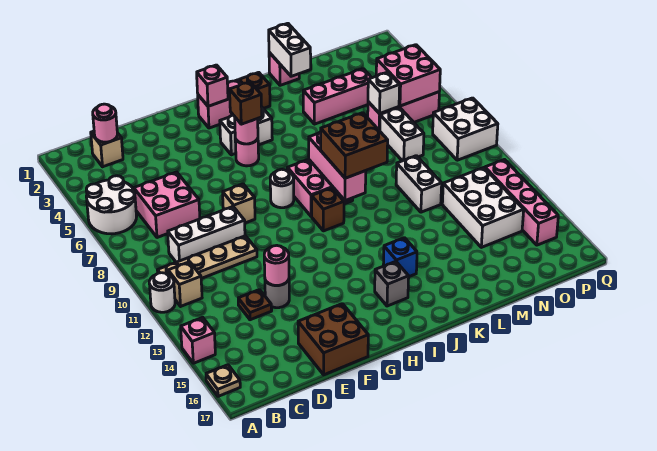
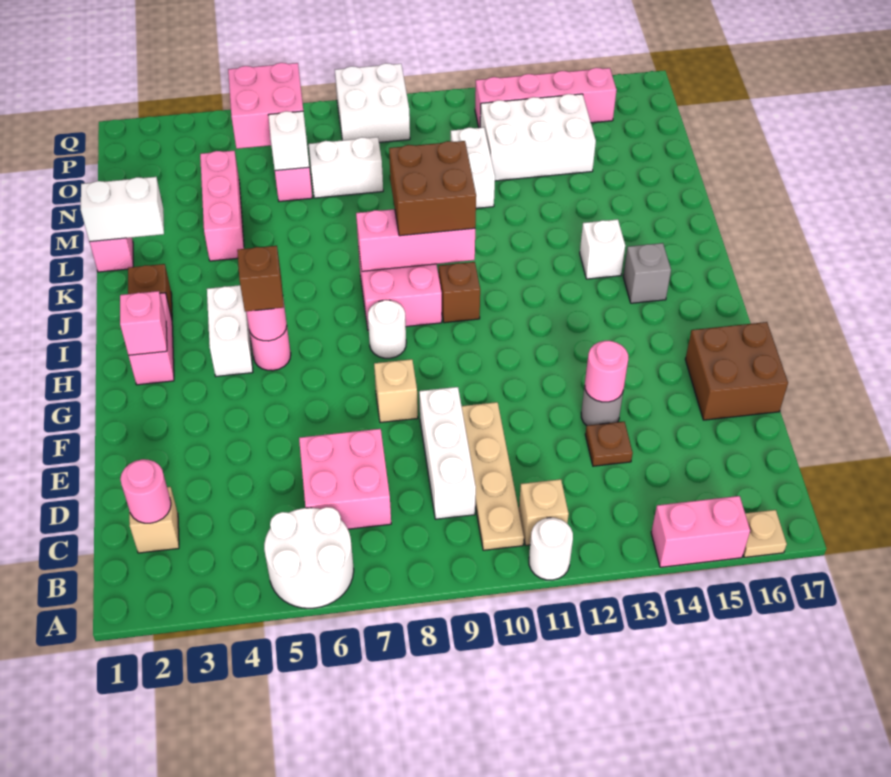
pink brick A14 level 1 -> pink brick A14:A15 level 1
blue brick J14 level 1 -> white brick J14 level 1
white brick M10:M11 level 1 -> white brick M11:N11 level 1

